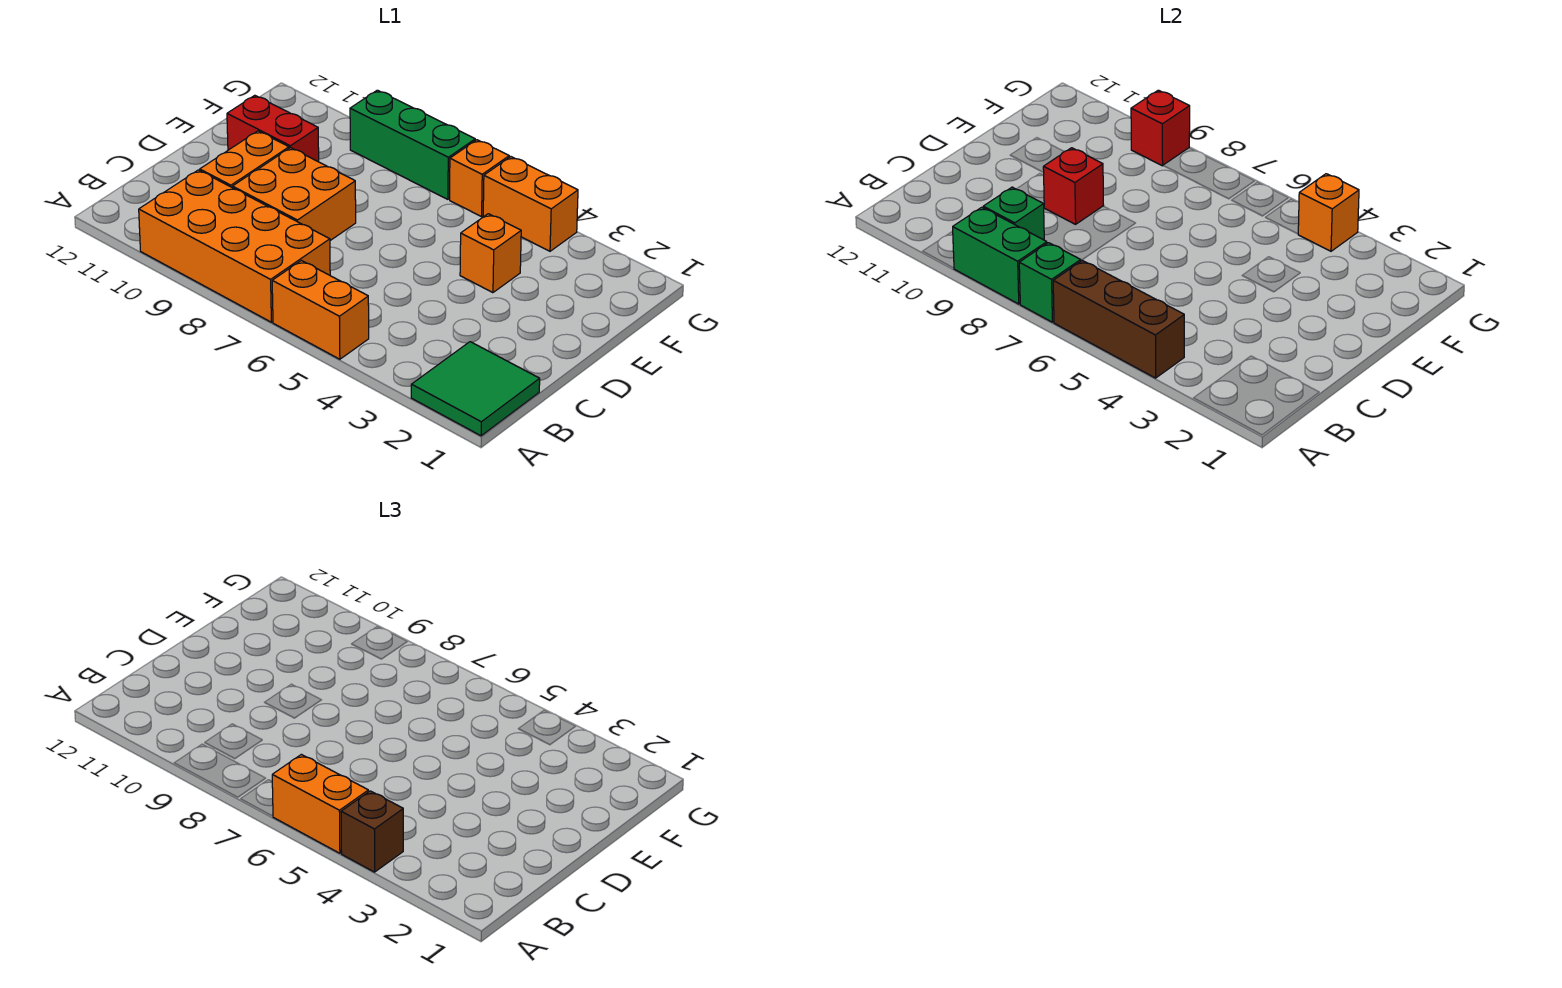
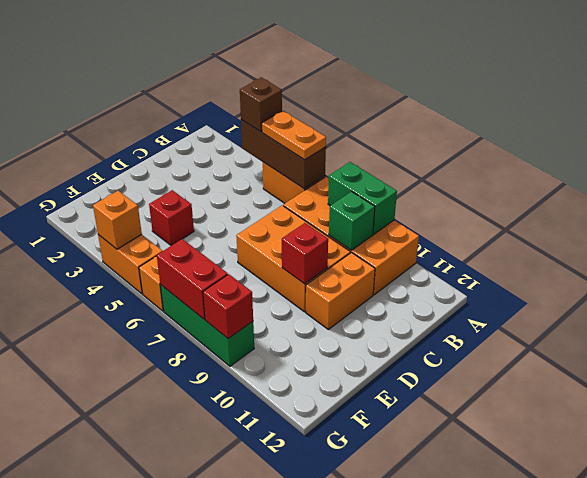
green tile A1:B2 level 1 -> none
orange brick A5:A6 level 3 -> orange plate A5:A6 level 3
green brick A7 level 2 -> none
orange brick C8:D9 level 1 -> orange brick C7:D9 level 1
orange brick E4 level 1 -> red brick E4 level 1
red brick E10:E11 level 1 -> red brick G7:G8 level 2

